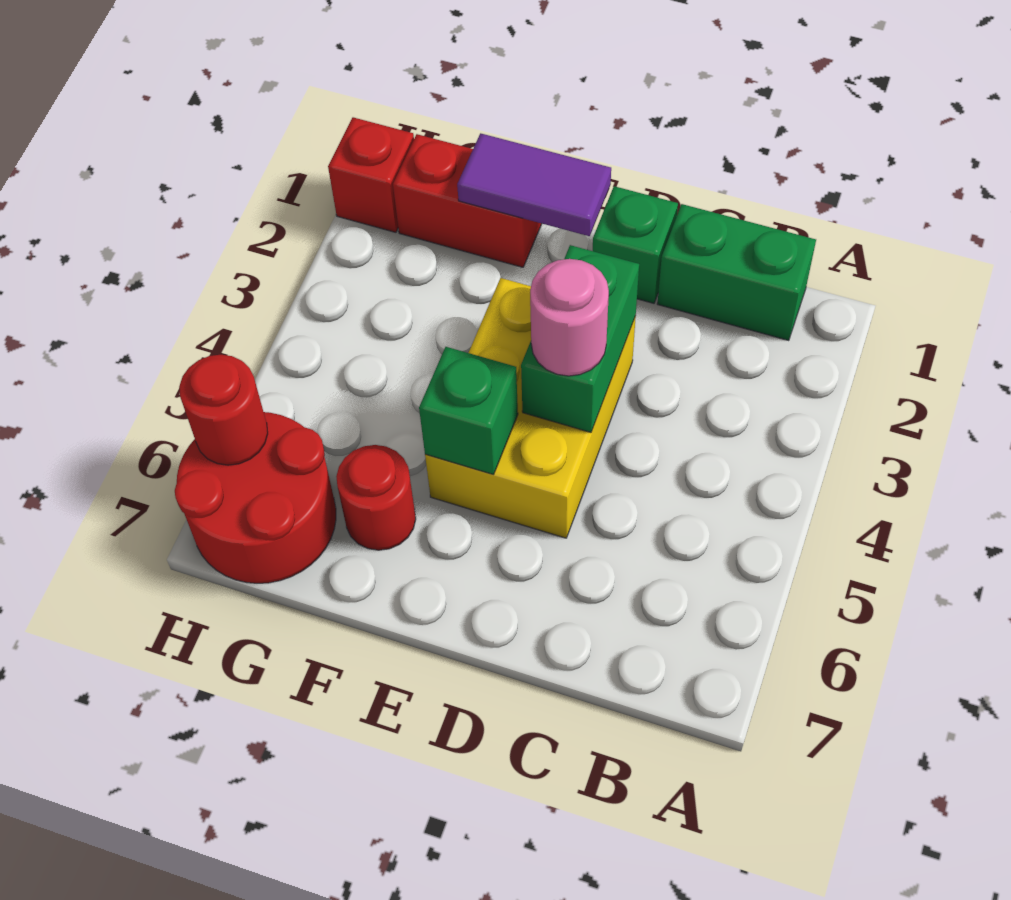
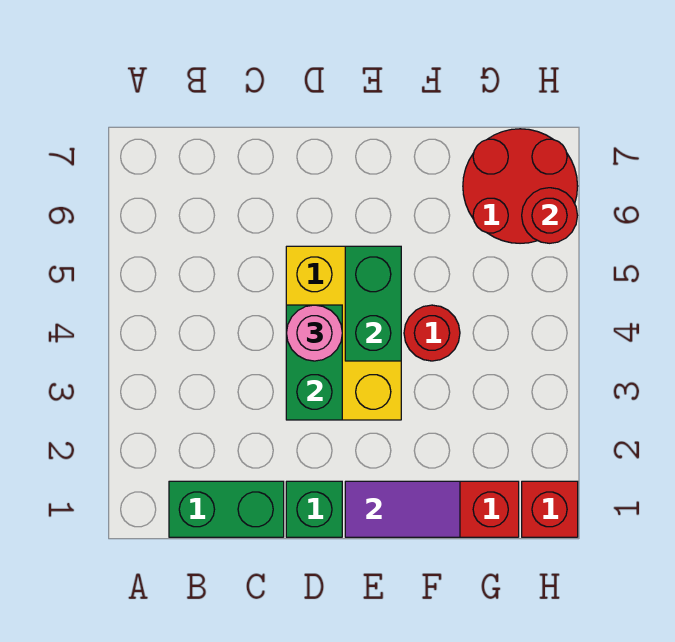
green brick E5 level 2 -> green brick E4:E5 level 2
red round brick F6 level 1 -> red round brick F4 level 1

